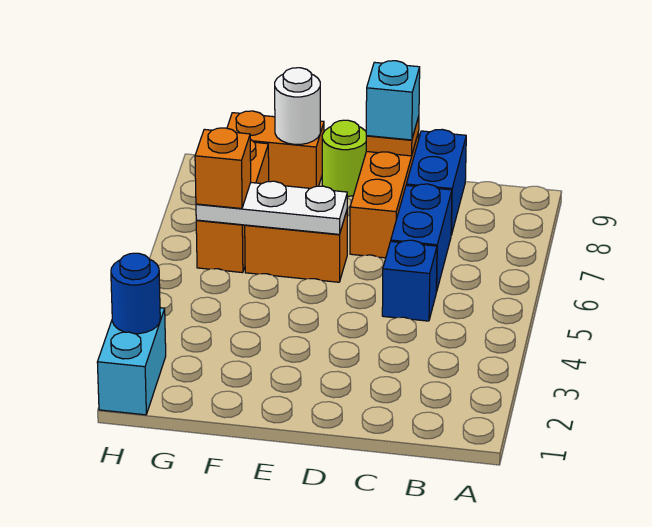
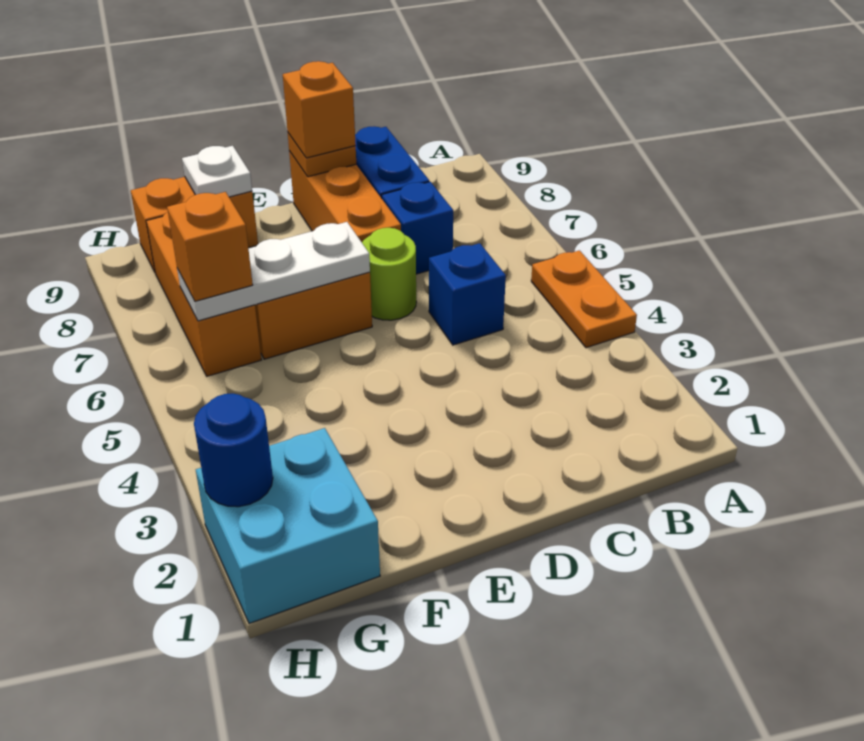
none -> orange plate A4:A5 level 1
blue brick C6:C7 level 1 -> blue brick C7 level 1
cyan brick D9 level 3 -> orange brick D9 level 3
lime round brick E9 level 1 -> lime round brick D6 level 1
white round brick F9 level 2 -> white plate F9 level 2
cyan brick H1:H2 level 1 -> cyan brick G1:H2 level 1

